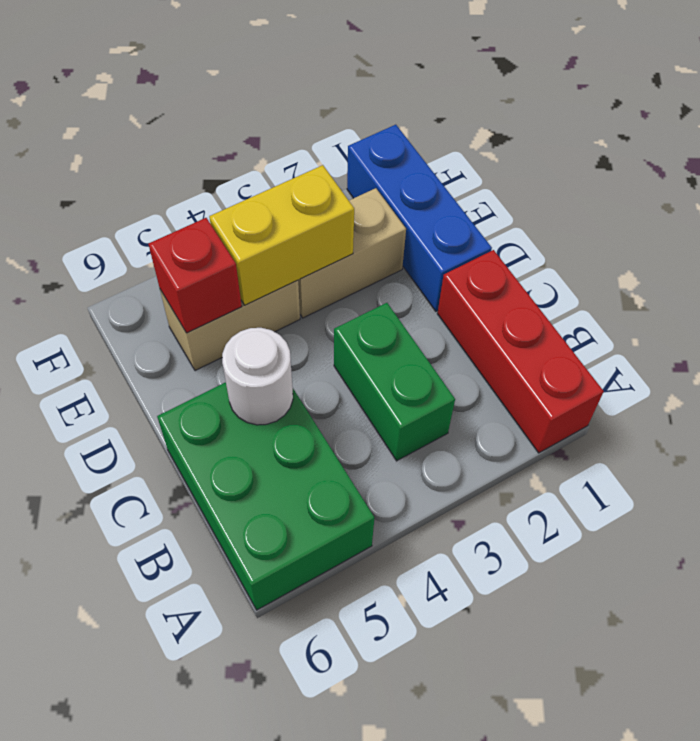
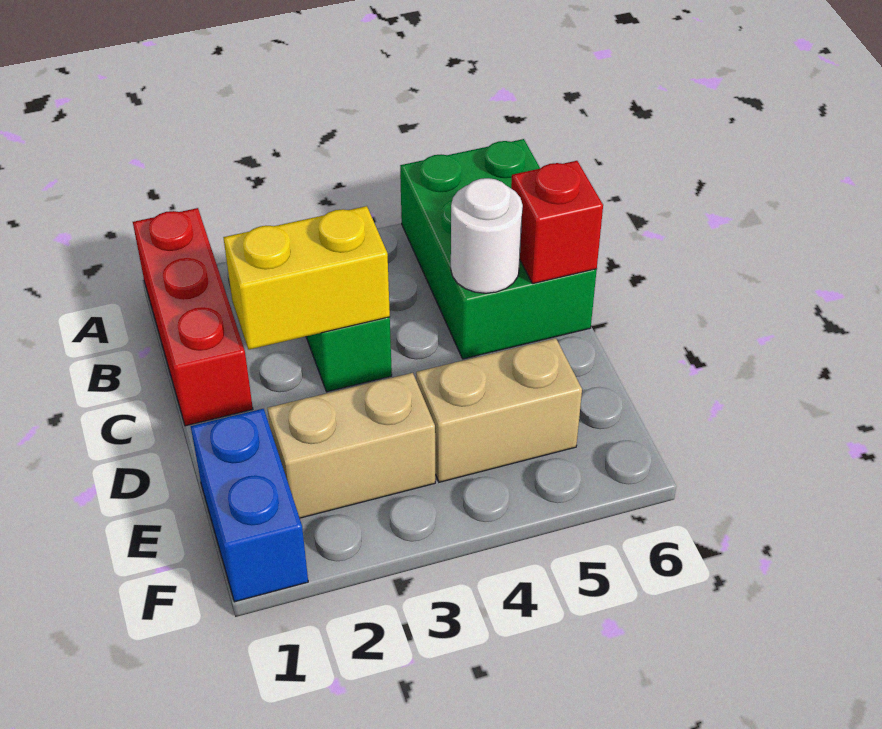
blue brick D1:F1 level 1 -> blue brick E1:F1 level 1
yellow brick E3:E4 level 2 -> yellow brick C2:C3 level 2
red brick E5 level 2 -> red brick C6 level 2

